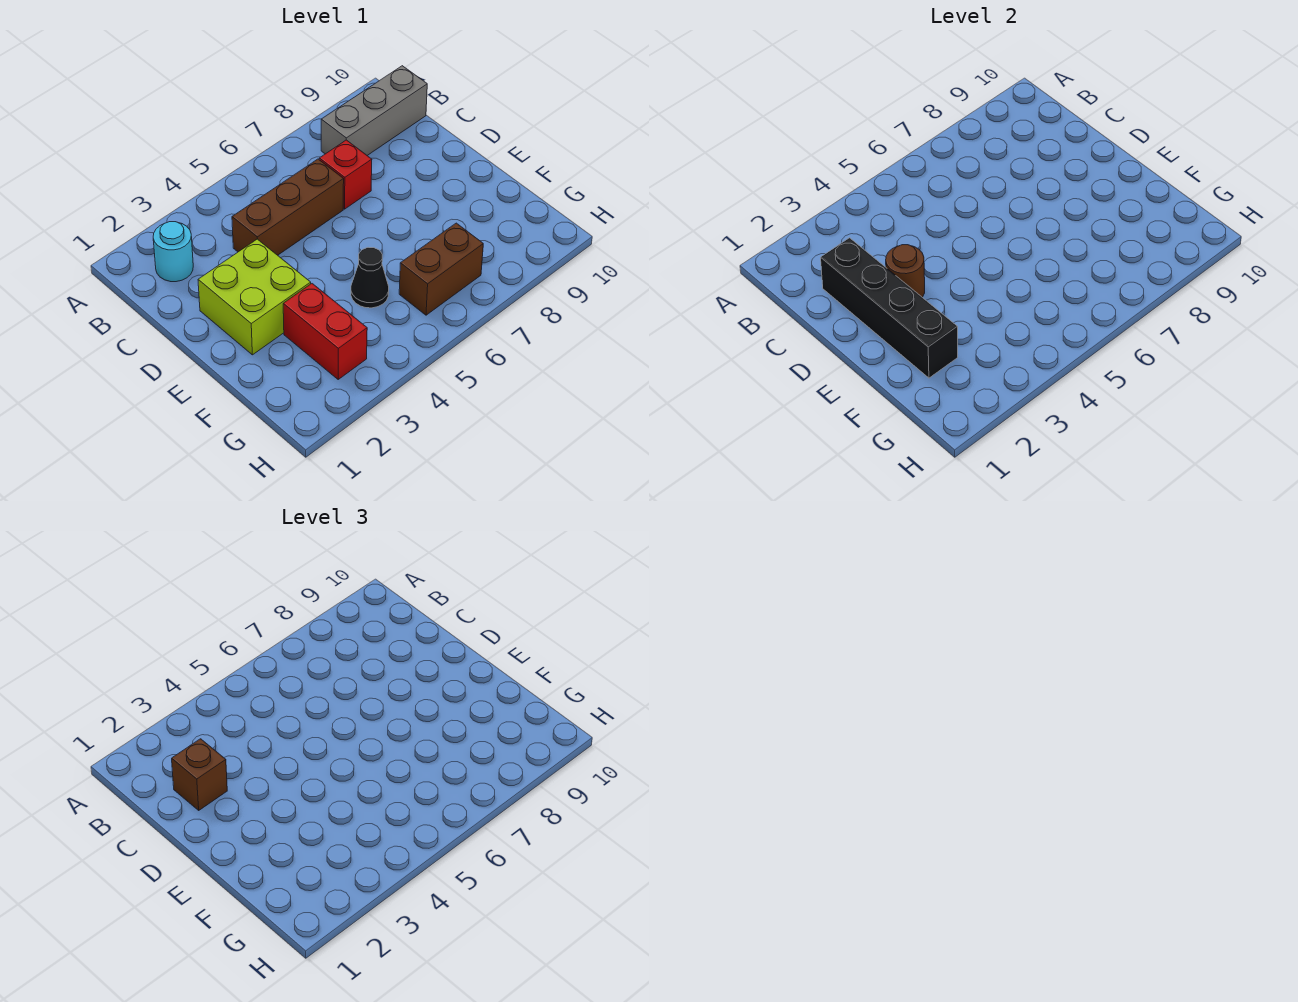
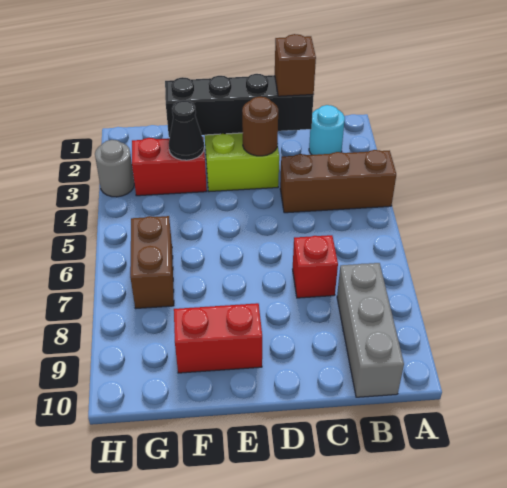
brown brick C4:C6 level 1 -> brown brick A4:C4 level 1
none -> red brick E9:F9 level 1
black cone F5 level 1 -> black cone F3 level 2
none -> grey round brick H3 level 1

